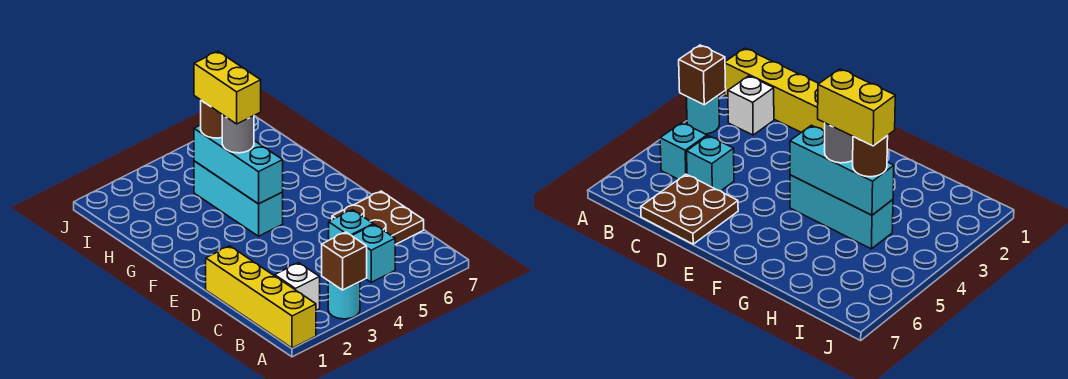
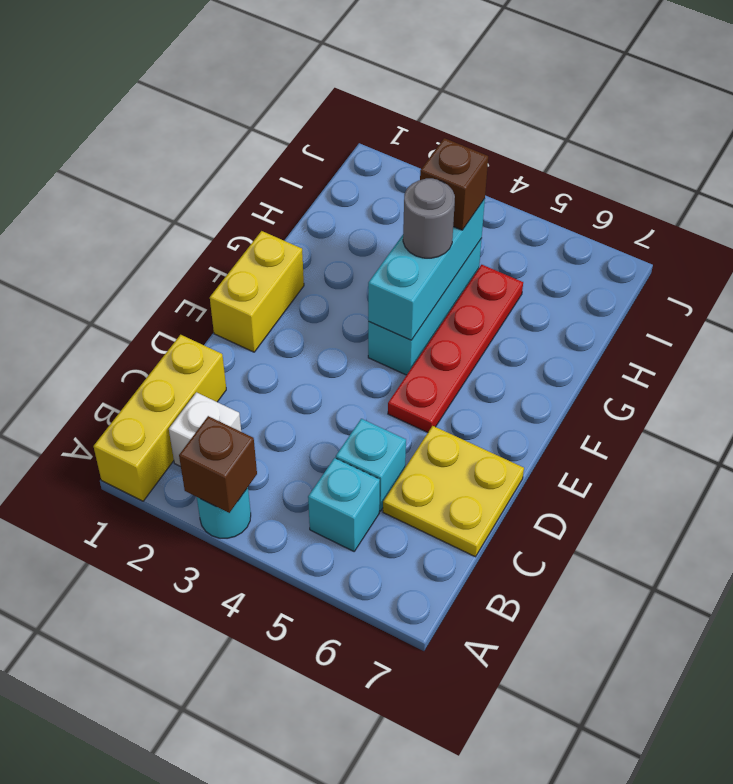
yellow brick A1:D1 level 1 -> yellow brick A1:C1 level 1
brown plate C6:D7 level 1 -> yellow plate C6:D7 level 1
none -> red plate E5:H5 level 1
yellow brick G4:H4 level 4 -> yellow brick E1:F1 level 1
brown round brick H4 level 3 -> brown brick H4 level 3

